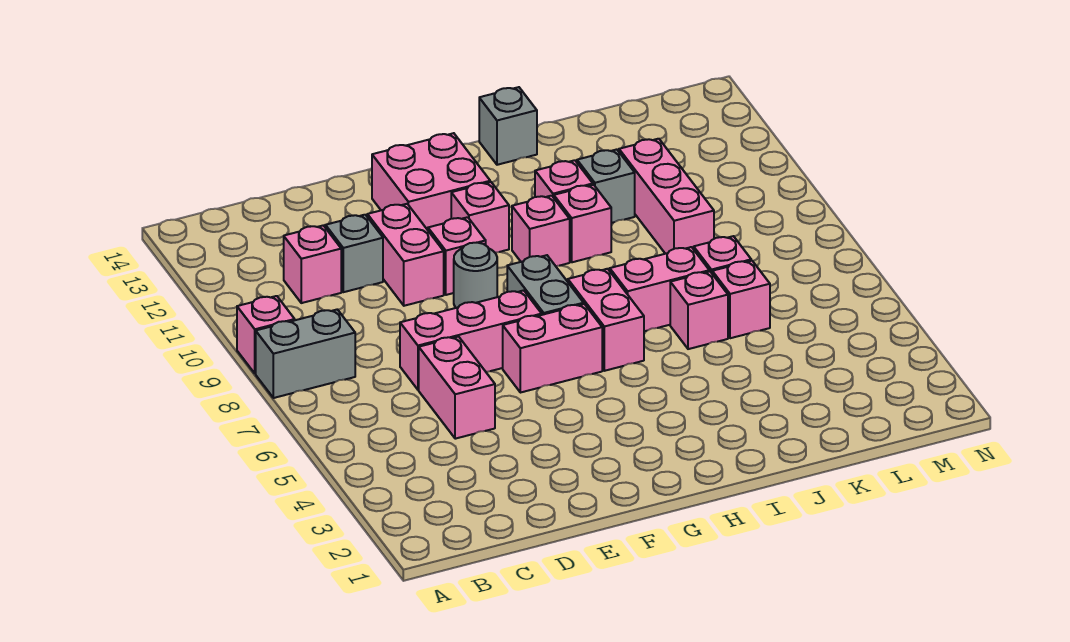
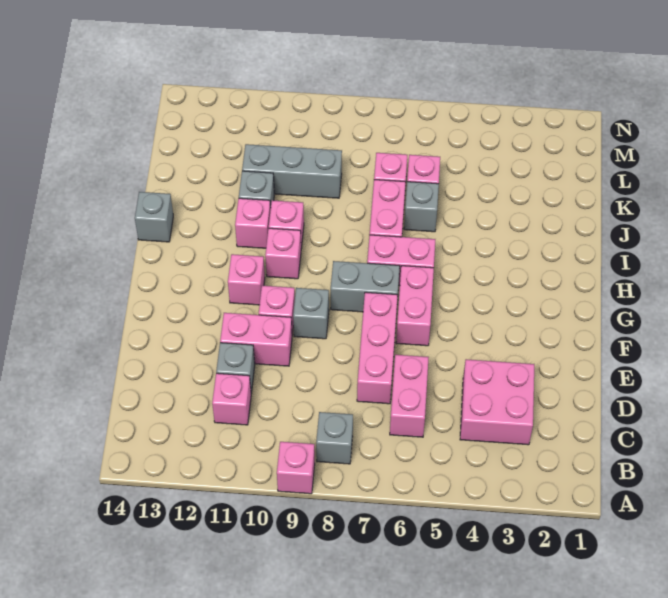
grey brick A8:B8 level 1 -> grey brick B8 level 1
pink brick D5:D6 level 1 -> pink brick C6:D6 level 1
grey round brick F9 level 1 -> grey brick F9 level 1
pink brick F12:G13 level 1 -> pink brick C3:D4 level 1
pink brick J6 level 1 -> grey brick J6 level 1
pink brick K9:K11 level 1 -> grey brick K9:K11 level 1

